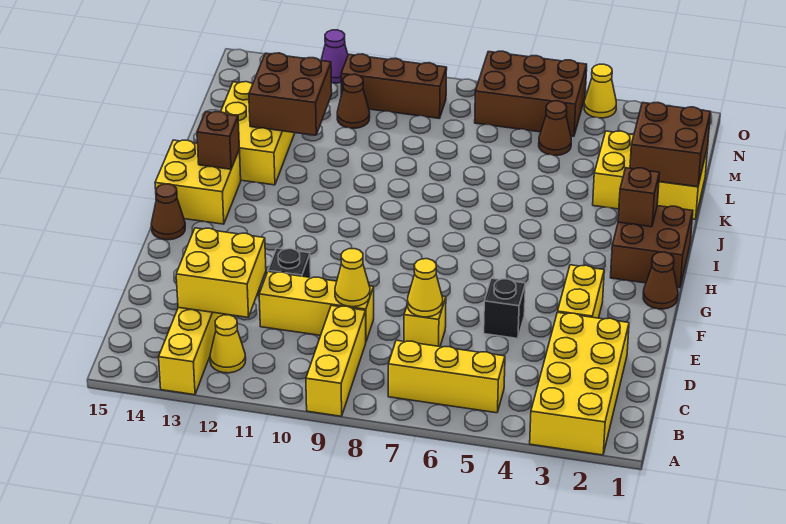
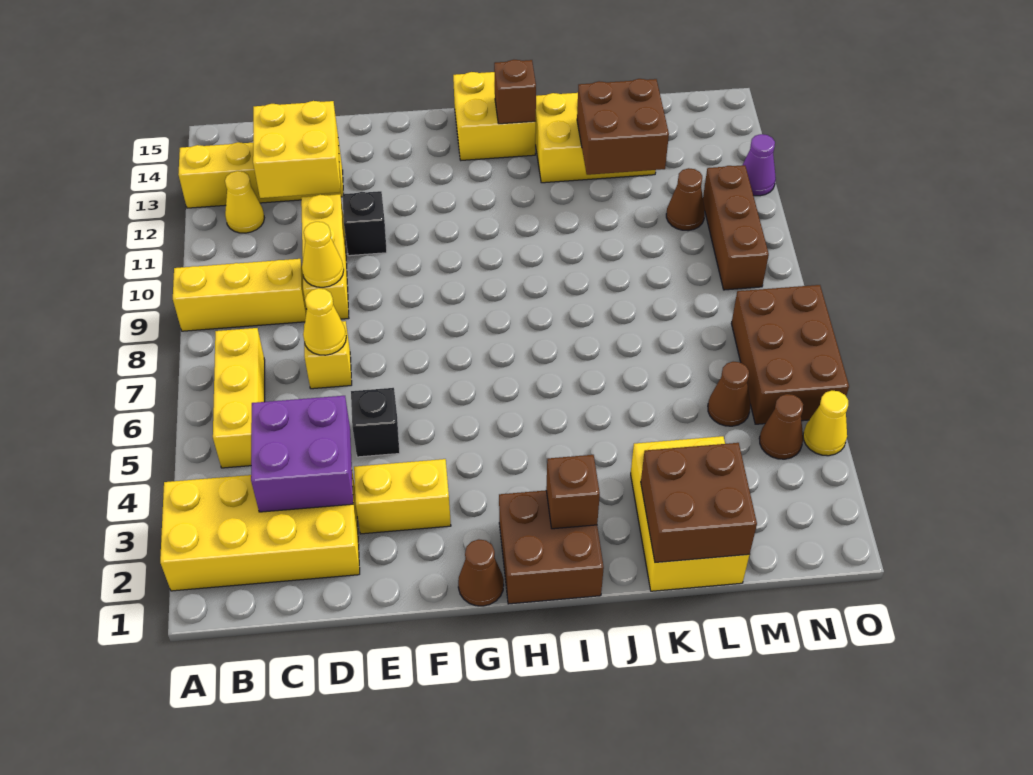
none -> purple brick C3:D4 level 2
brown cone G15 level 1 -> brown cone N4 level 1

